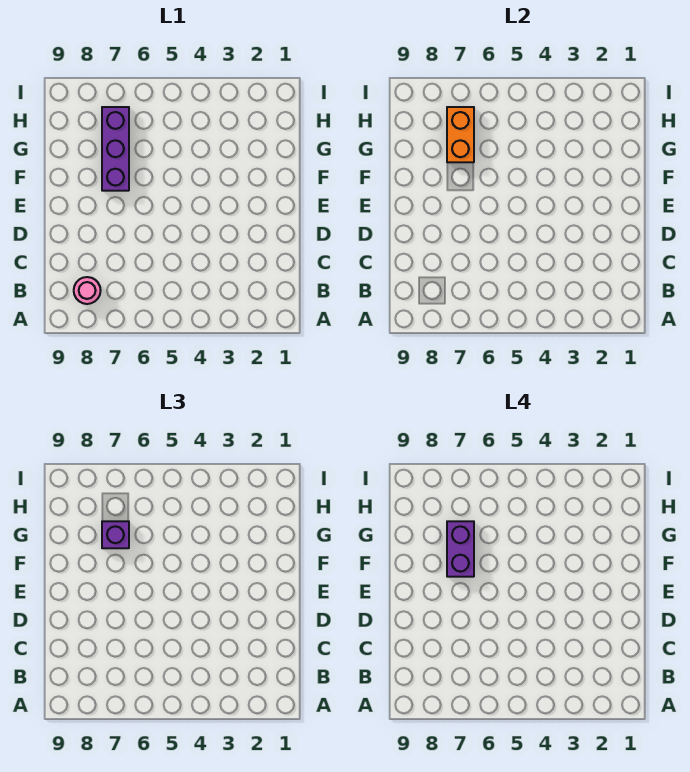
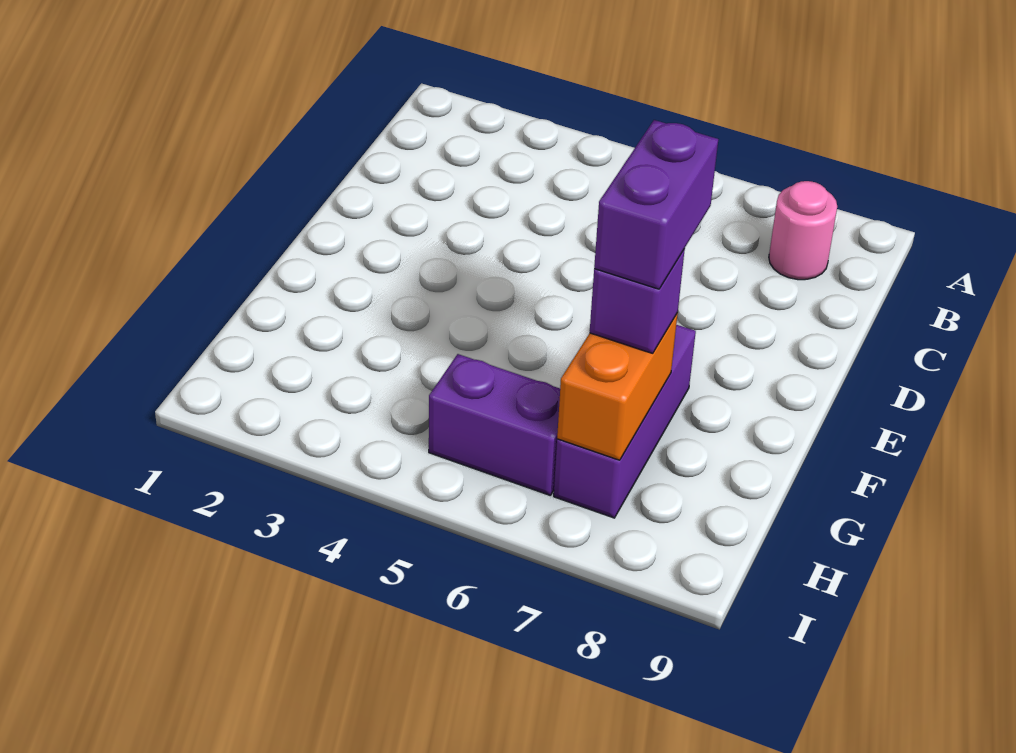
none -> purple brick H5:H6 level 1

